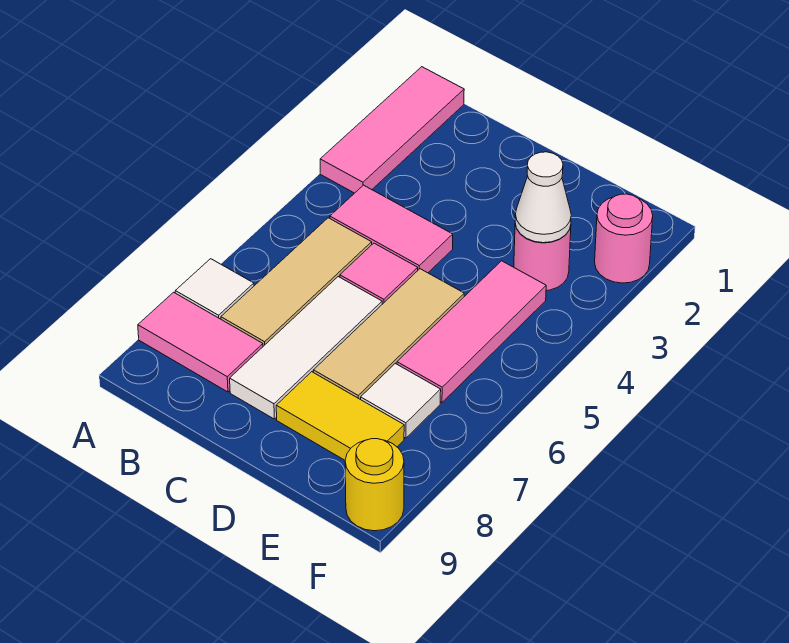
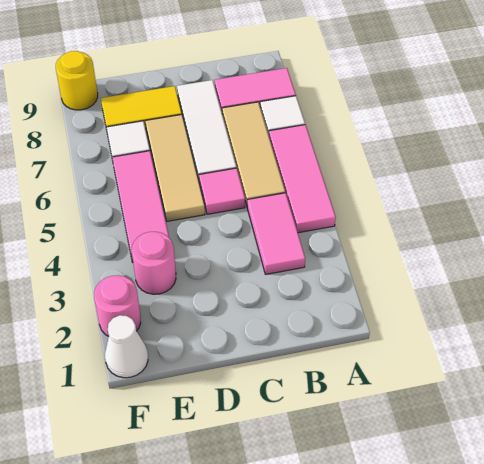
pink tile A1:A3 level 1 -> pink tile A4:A6 level 1
pink tile B4:C4 level 1 -> pink tile B3:B4 level 1
white cone E3 level 2 -> white cone F1 level 1

